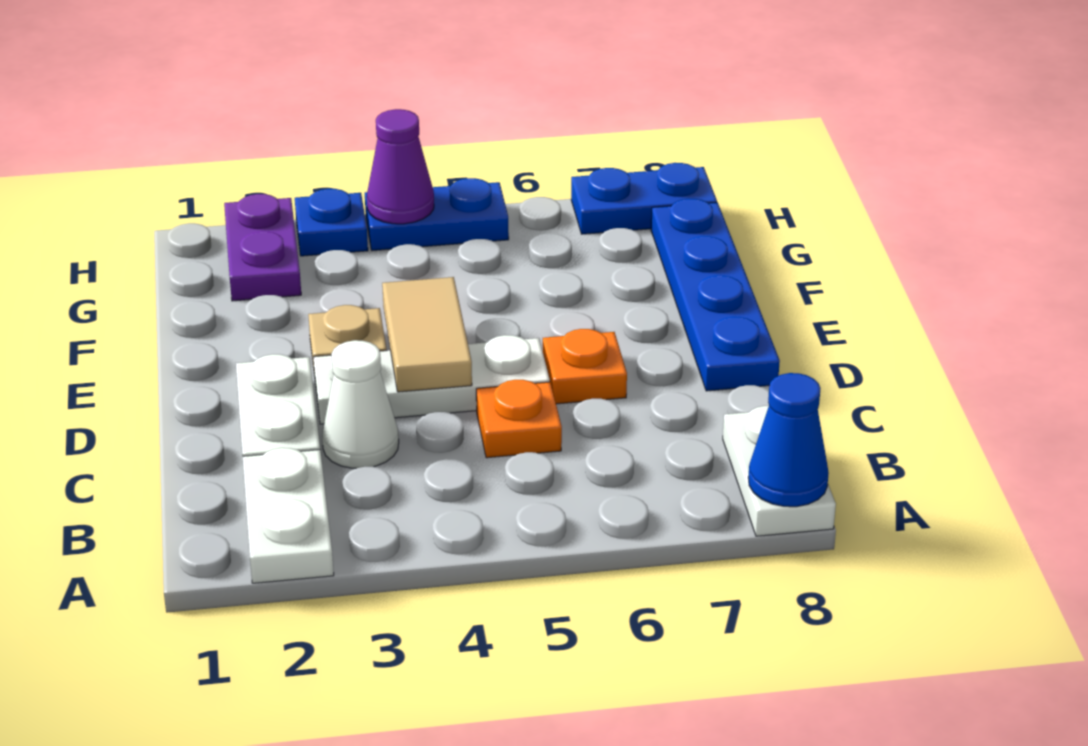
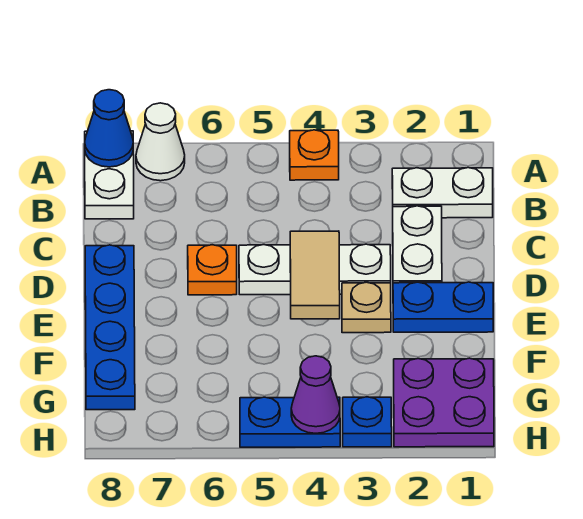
white plate A2:B2 level 1 -> white plate B1:B2 level 1
white cone C3 level 1 -> white cone A7 level 1
orange plate C5 level 1 -> orange plate A4 level 1
purple plate G2:H2 level 1 -> purple plate G1:H2 level 1
blue plate H7:H8 level 1 -> blue plate E1:E2 level 1

